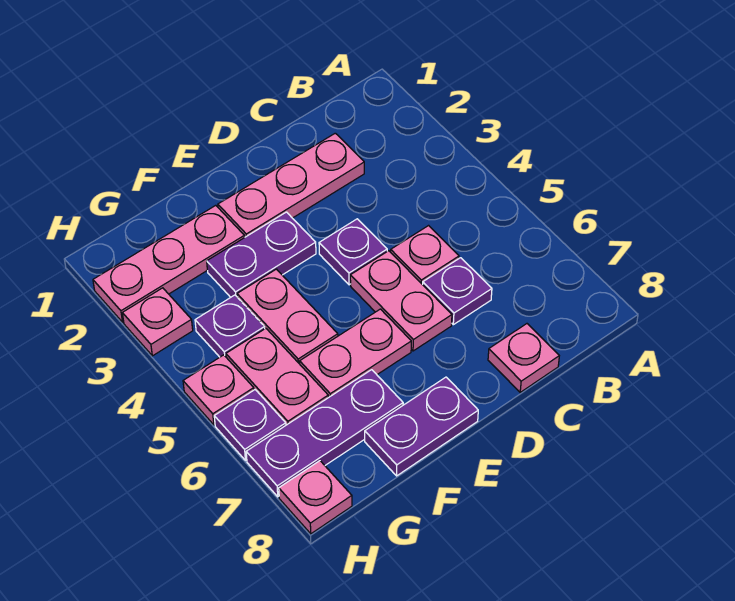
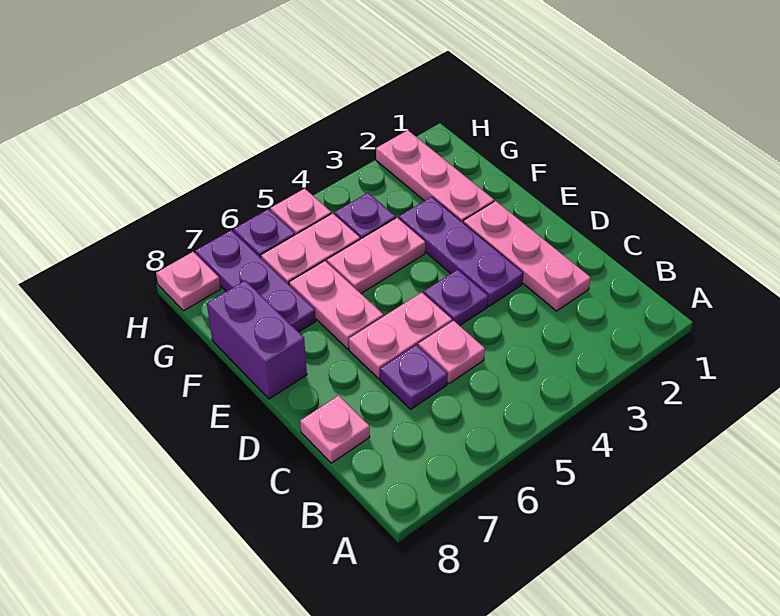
purple plate E3:F3 level 1 -> purple plate D3:F3 level 1
purple plate E8:F8 level 1 -> purple brick E8:F8 level 1
pink plate H3 level 1 -> none

